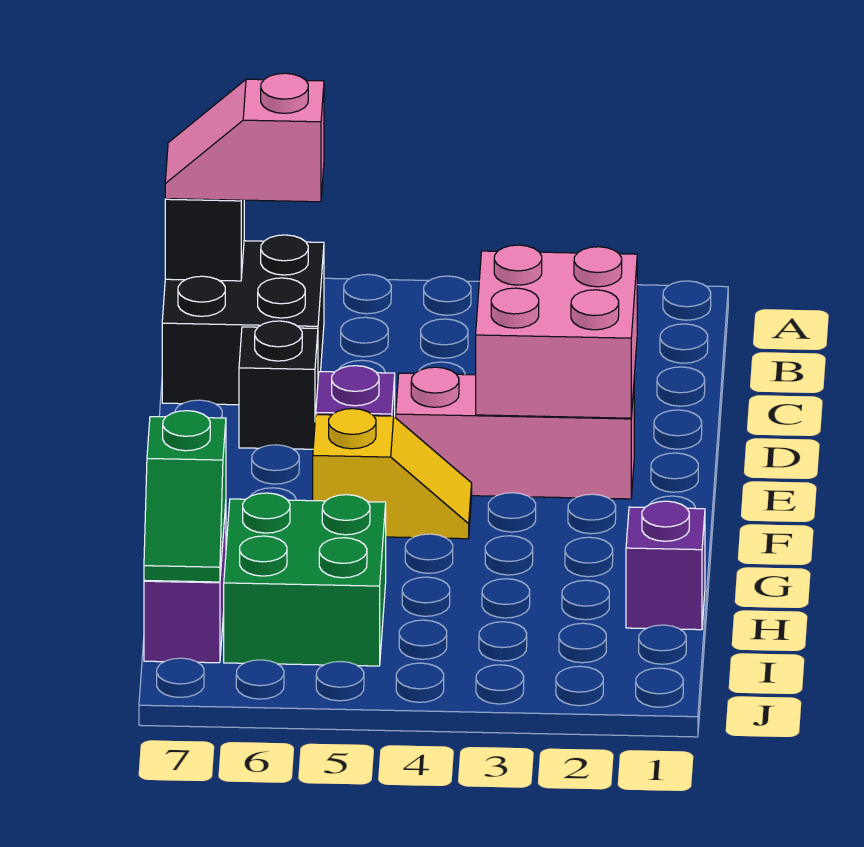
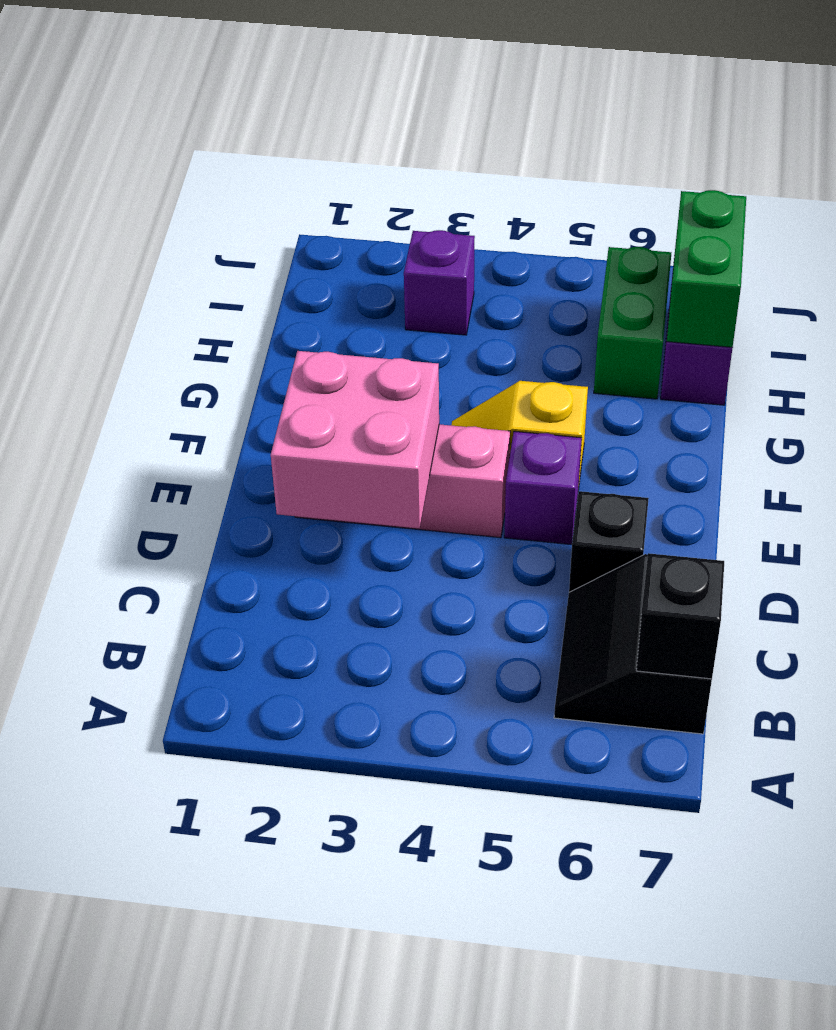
black brick B6:C7 level 1 -> black slope B6:C7 level 1 top 7
pink slope B6:B7 level 3 top 6 -> none
purple brick H1 level 1 -> purple brick I3 level 1
green brick H5:I6 level 1 -> green brick H6:I6 level 1
green slope H7:I7 level 2 top H -> green brick H7:I7 level 2

